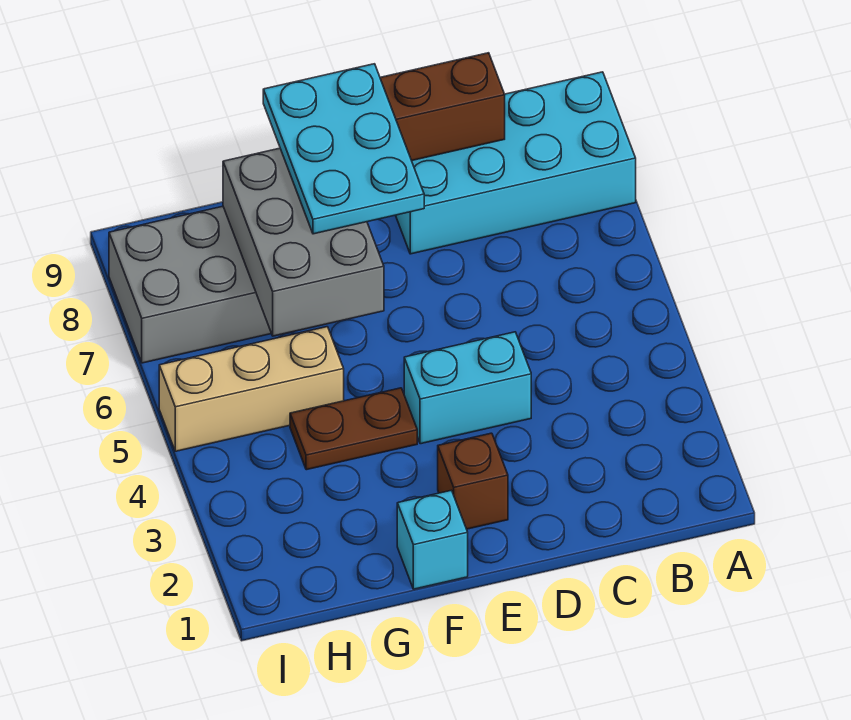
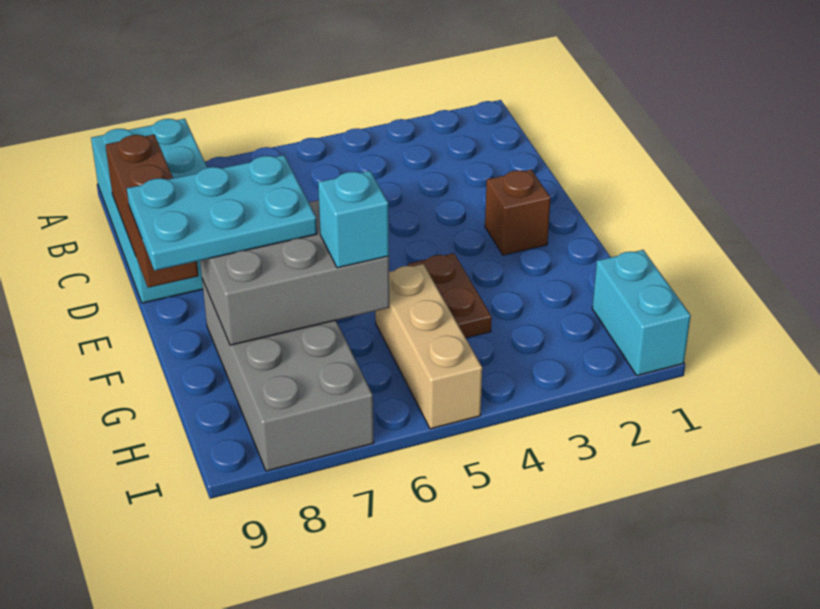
cyan brick D4:E4 level 1 -> cyan brick H1:I1 level 1
cyan brick F1 level 1 -> cyan brick G6 level 3

